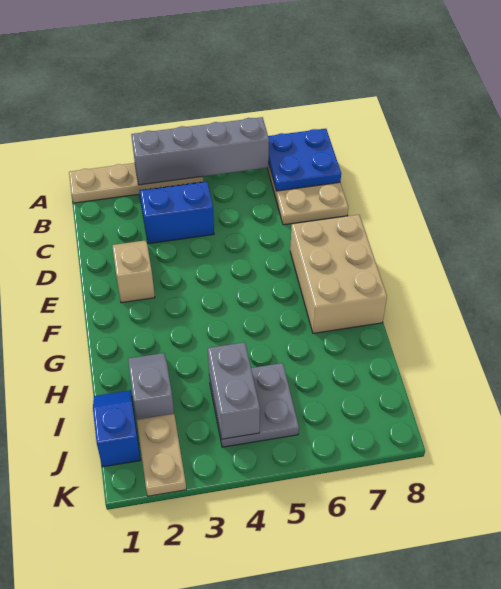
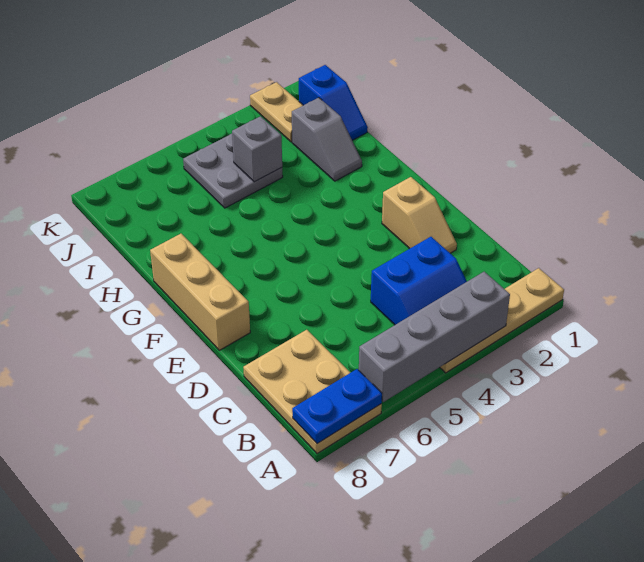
blue plate A7:B8 level 2 -> blue plate A7:A8 level 2
tan brick E7:G8 level 1 -> tan brick E8:G8 level 1
grey brick I4:J4 level 2 -> grey brick I4 level 2

